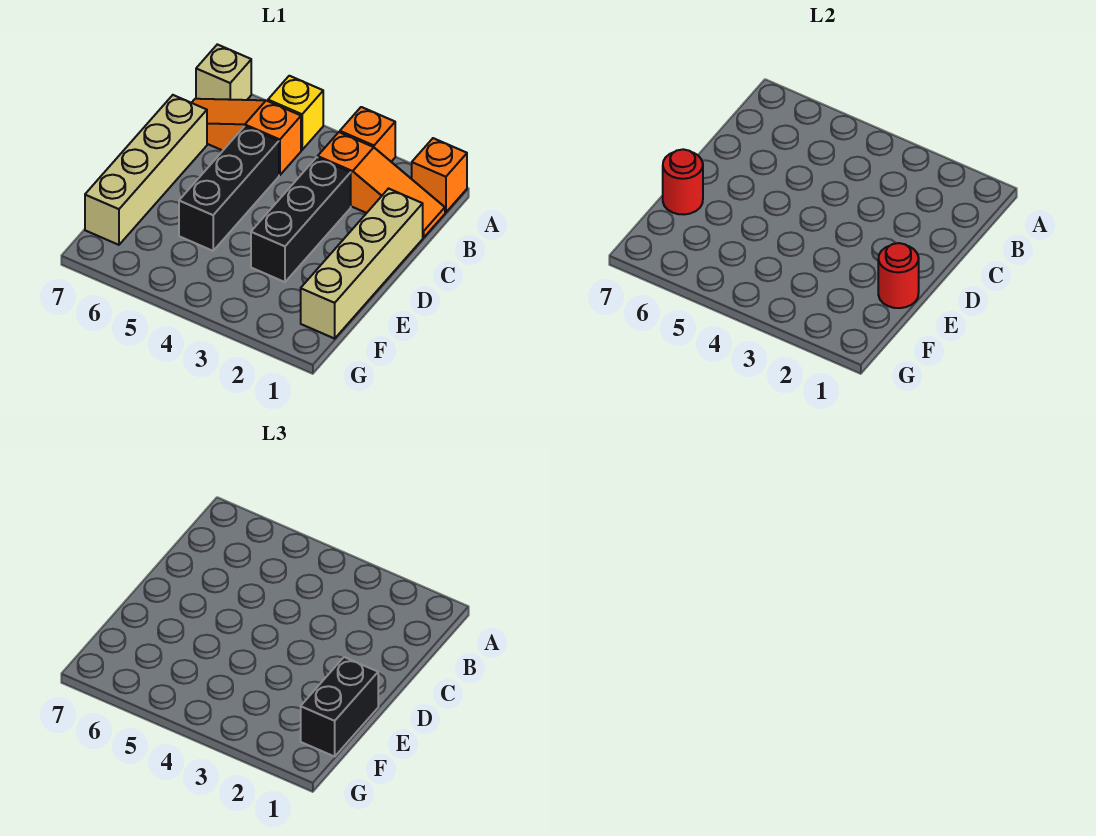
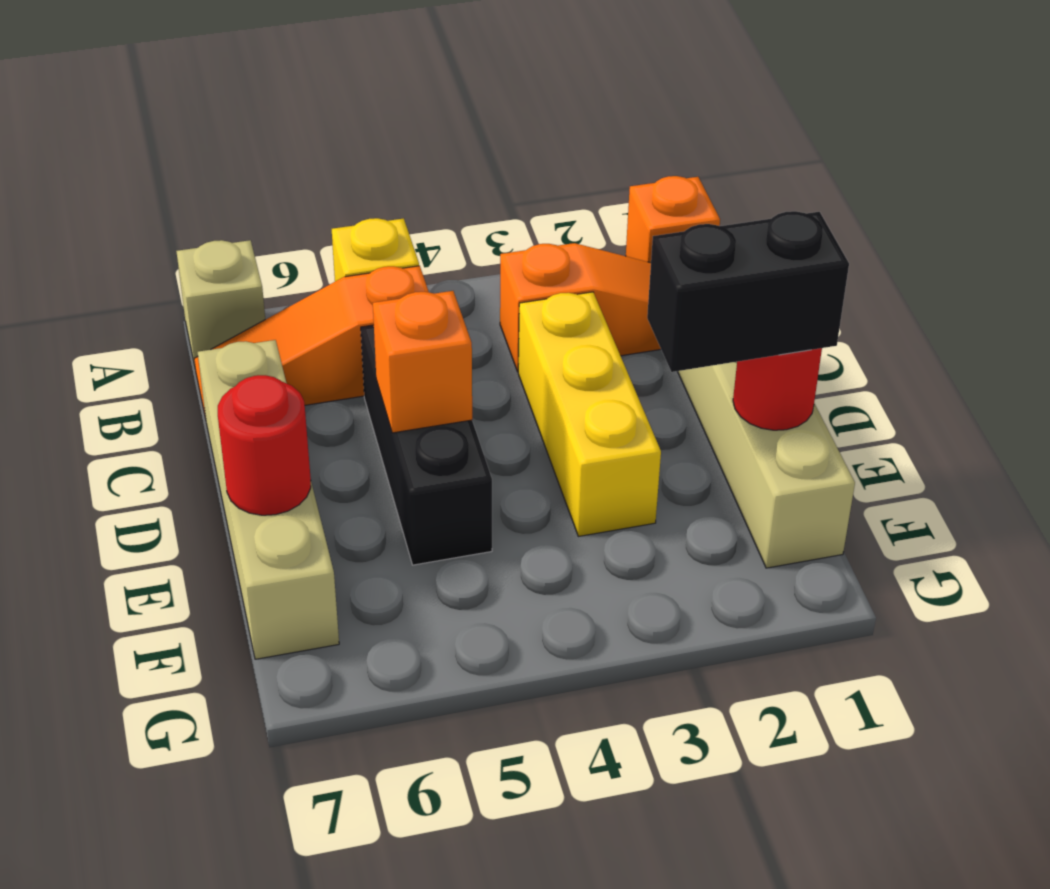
orange brick A3 level 1 -> orange brick D5 level 2
black brick C3:E3 level 1 -> yellow brick C3:E3 level 1
black brick E1:F1 level 3 -> black brick E1:E2 level 3

